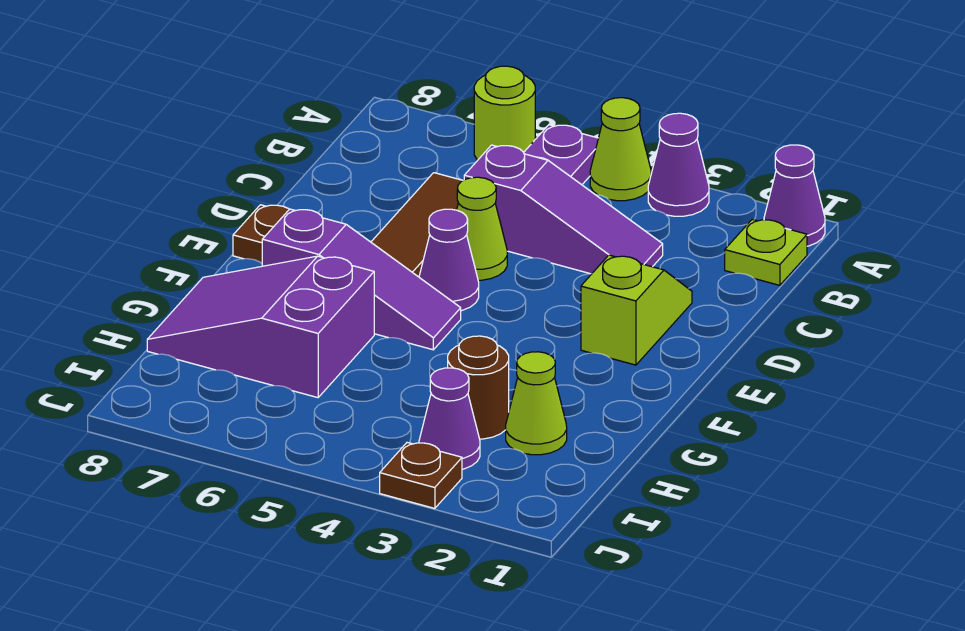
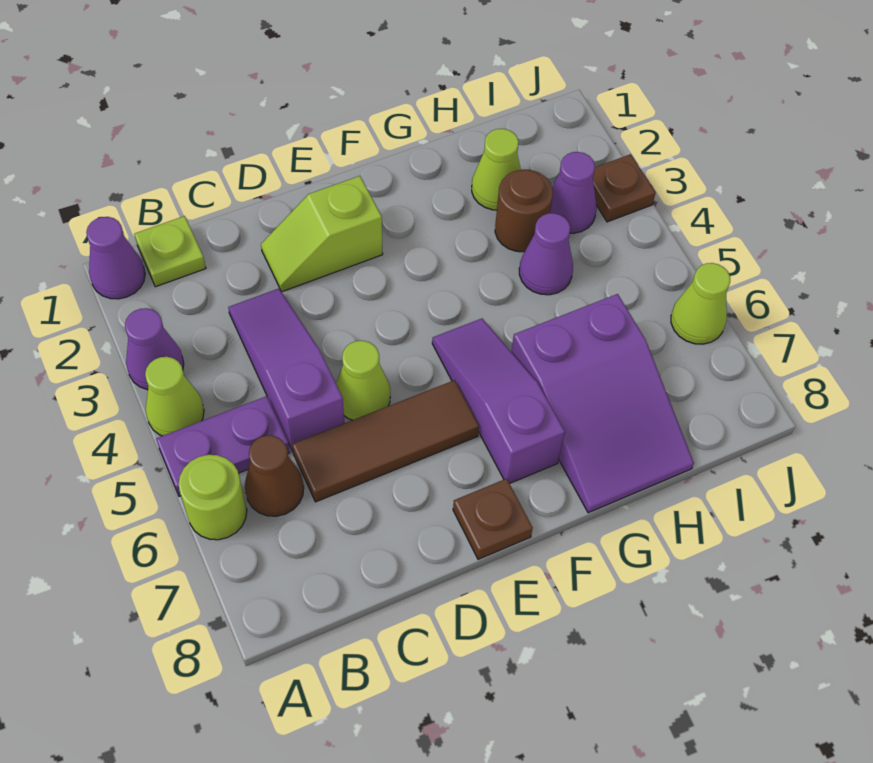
none -> brown cone B6 level 1
purple cone E5 level 1 -> purple cone H4 level 1
none -> lime cone J6 level 1

